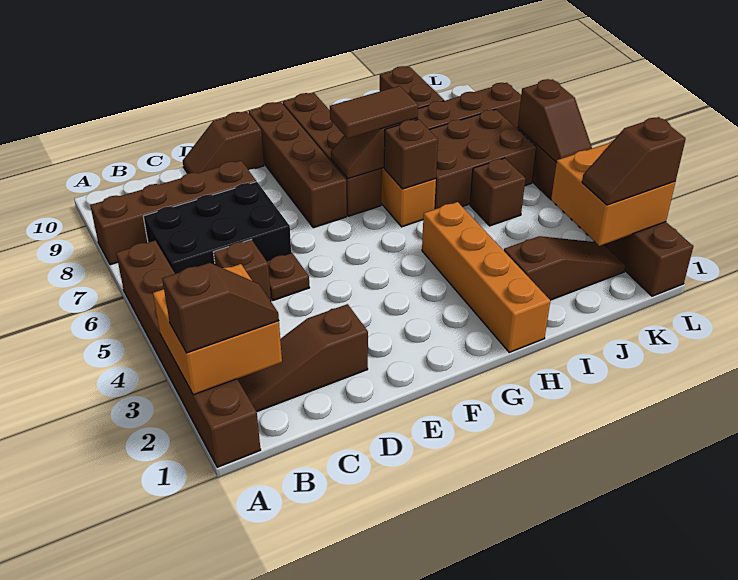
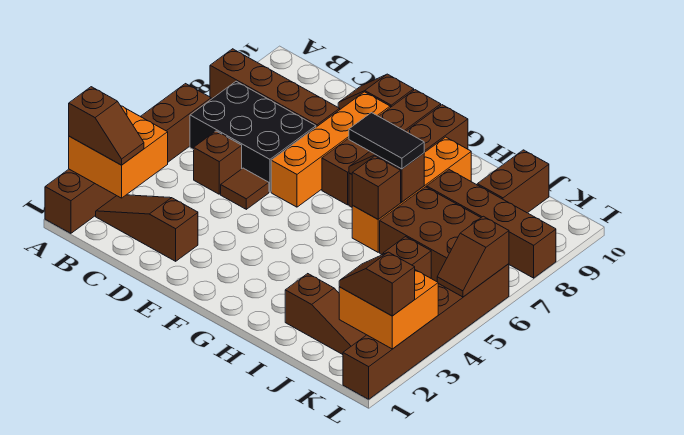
brown plate D5 level 1 -> brown tile D5 level 1
brown tile G7:H7 level 3 -> black tile G7:H7 level 3
orange brick H1:H4 level 1 -> orange brick E6:E9 level 1

